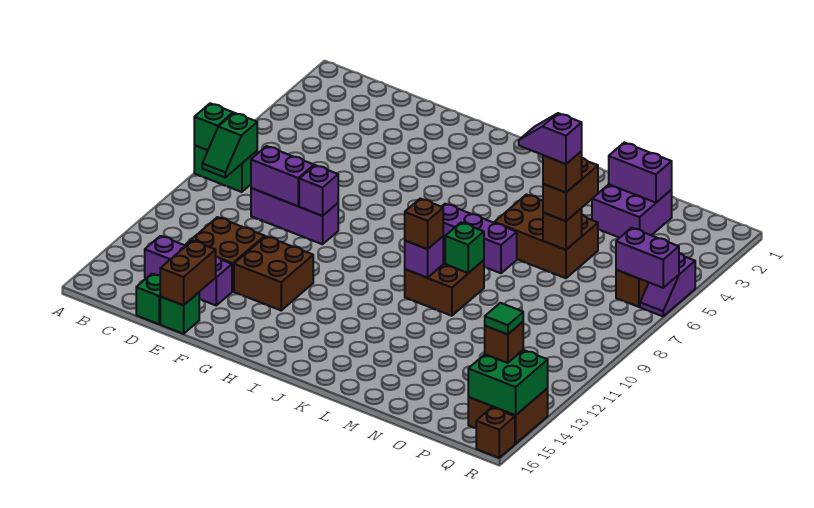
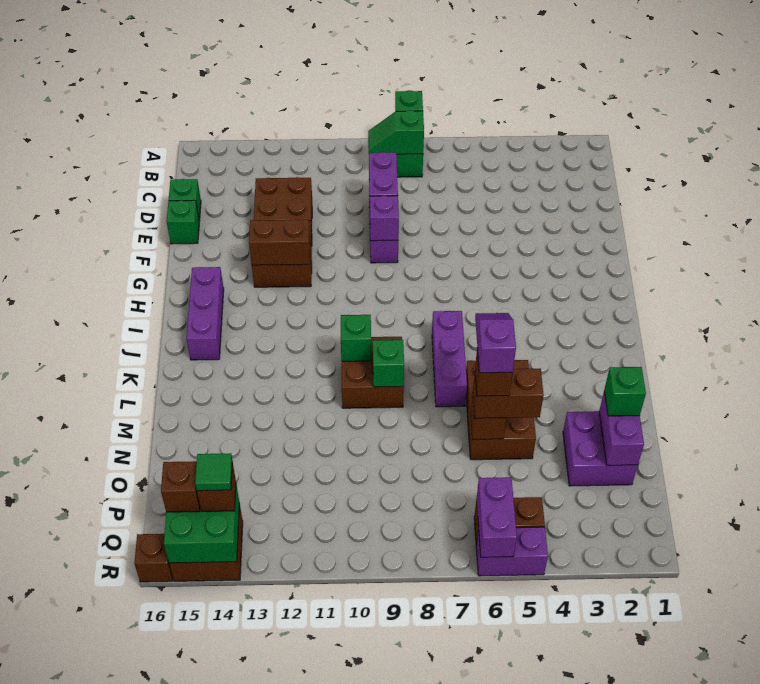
purple brick C14:E14 level 1 -> purple brick H15:J15 level 1
brown brick E15:E16 level 2 -> brown brick G12:G13 level 2
purple brick K10 level 2 -> green brick K10 level 2
brown brick K10 level 3 -> brown brick Q15 level 3
none -> green brick N2 level 3
purple slope R5:R6 level 1 top 5 -> purple brick R5:R6 level 1

